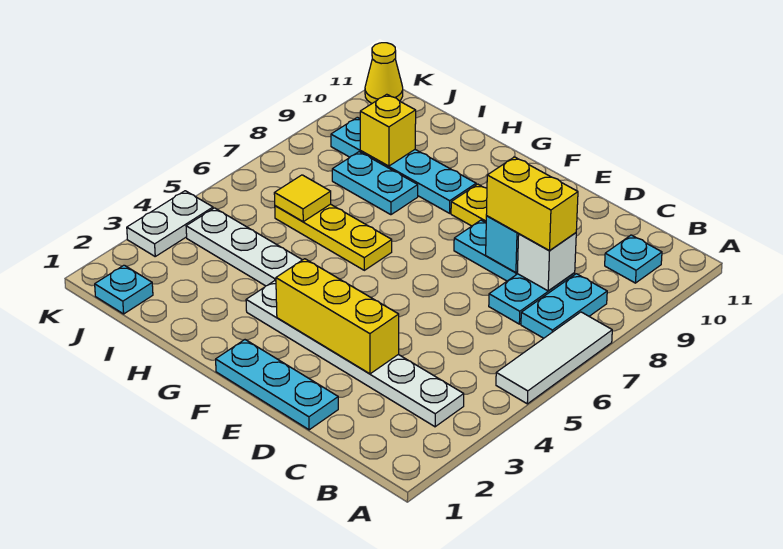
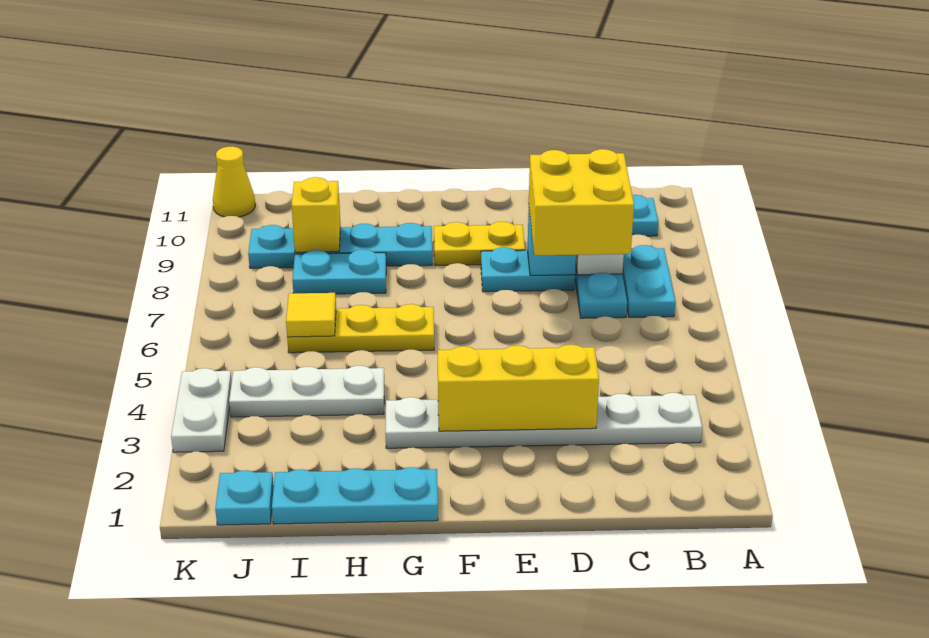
white tile A5:A7 level 1 -> none
yellow brick C8:D8 level 3 -> yellow brick C7:D8 level 3
cyan plate D1:F1 level 1 -> cyan plate G1:I1 level 1

